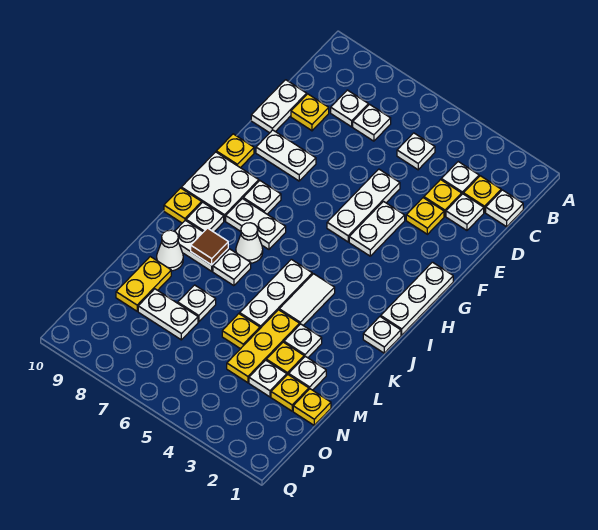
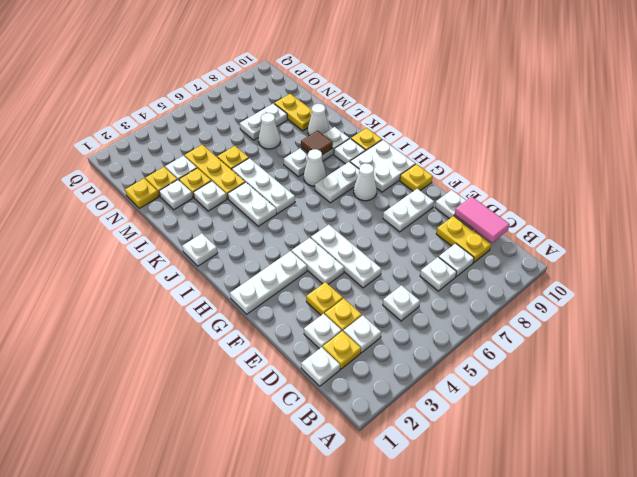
none -> pink tile C10:D10 level 2
yellow plate D9 level 1 -> yellow plate C9:D9 level 1
white plate G1:I1 level 1 -> white plate G1:G3 level 1
white plate H8 level 1 -> white cone H8 level 1
white tile J4:K4 level 1 -> white plate J4:K4 level 1
white plate M7 level 1 -> white cone M7 level 1

